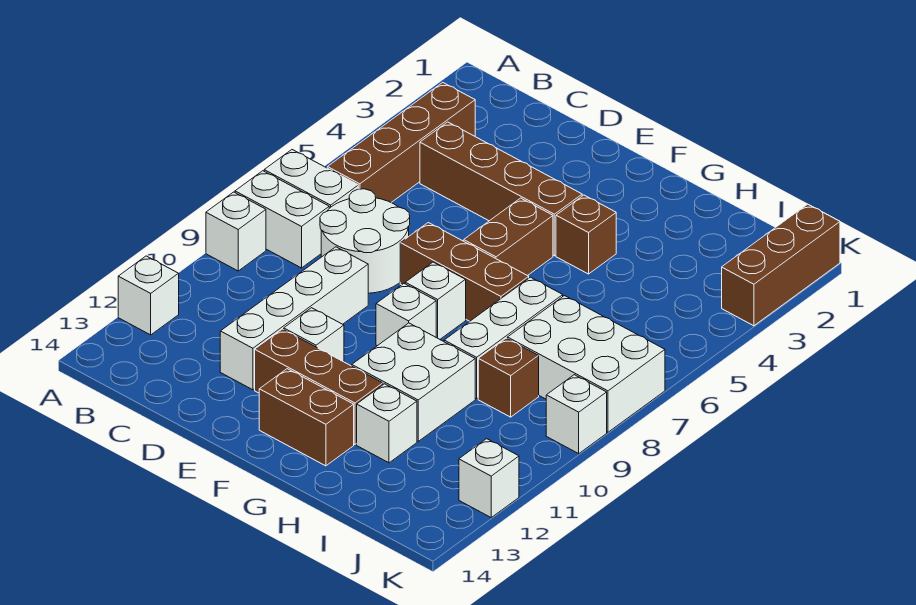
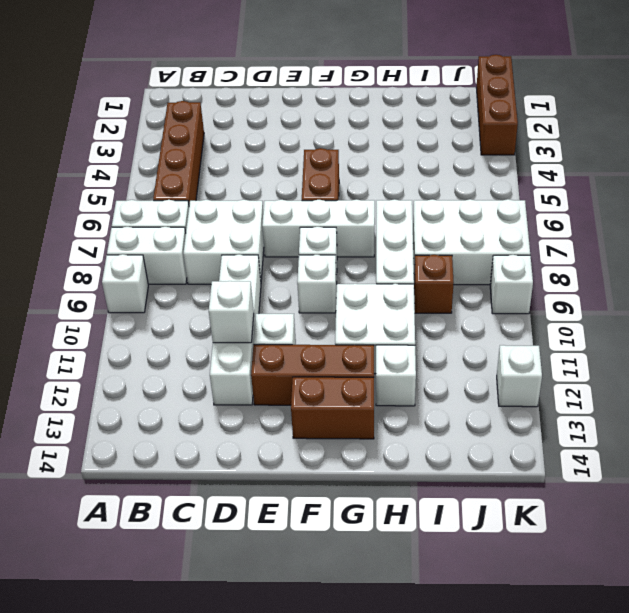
white brick A12 level 1 -> white brick D11 level 2
brown brick C4:F4 level 1 -> none
white round brick C7:D8 level 1 -> white brick C7:D8 level 1
brown brick E7:G7 level 1 -> white brick E7:G7 level 1
brown brick G4 level 1 -> none

